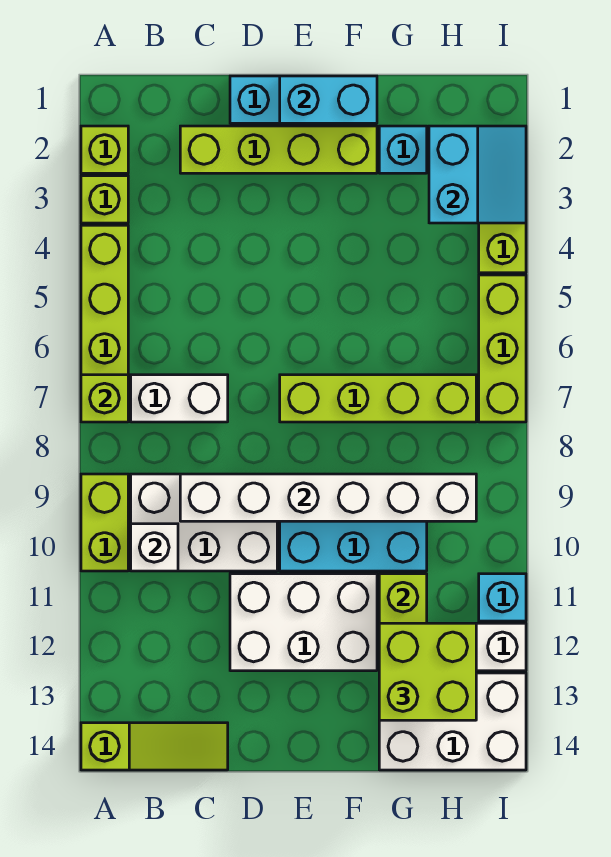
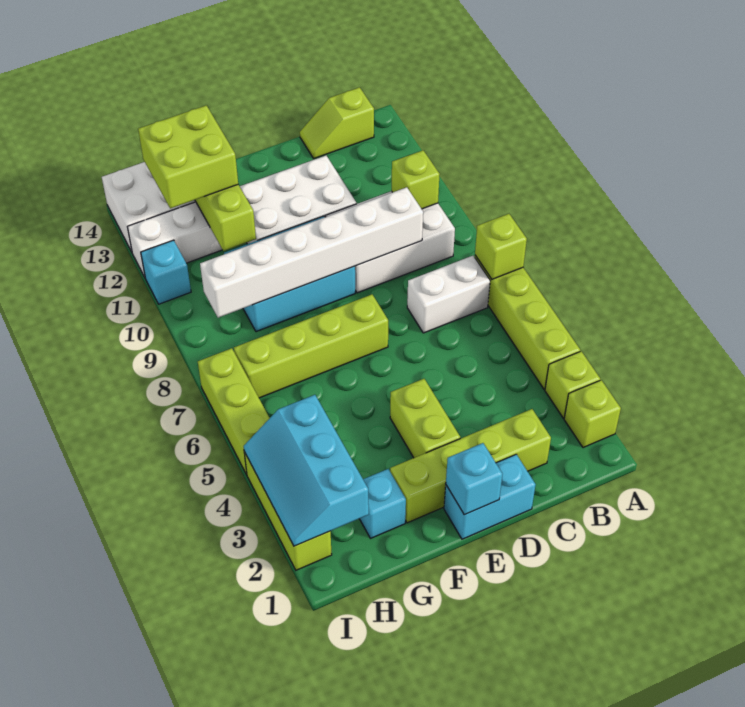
lime brick A9:A10 level 1 -> lime brick E3:E4 level 1
lime slope A14:C14 level 1 top A -> lime slope B14:C14 level 1 top B
white brick B10 level 2 -> lime brick B10 level 2
cyan brick E1:F1 level 2 -> cyan brick E1 level 2
cyan slope H2:I3 level 2 top H -> cyan slope H2:I4 level 2 top H

